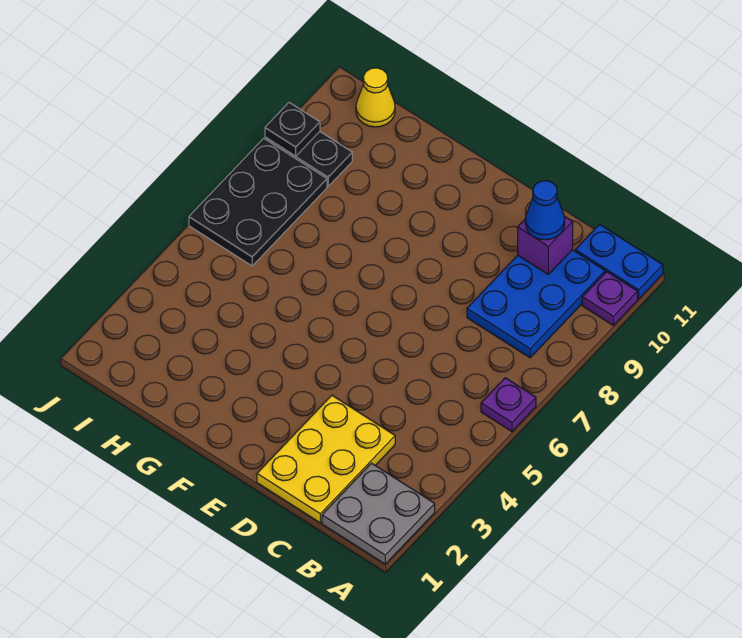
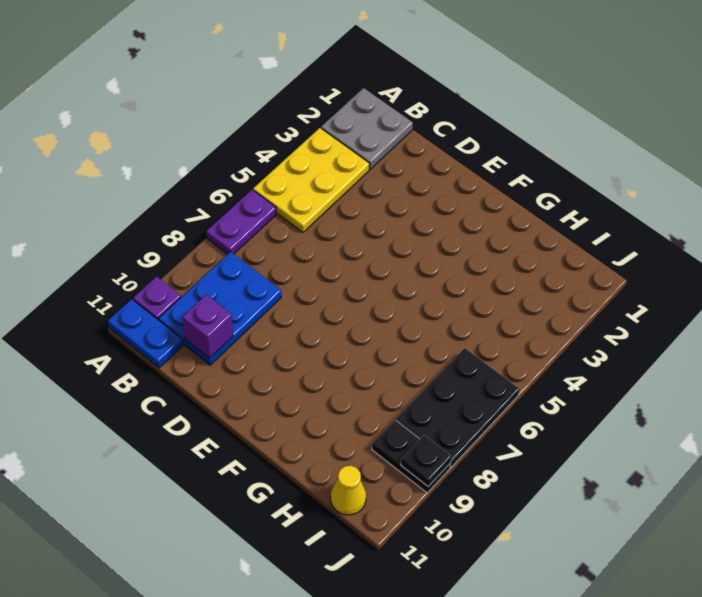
purple plate A6 level 1 -> purple plate A6:A7 level 1
yellow plate C1:D3 level 1 -> yellow plate A3:B5 level 1
blue cone C10 level 3 -> none

